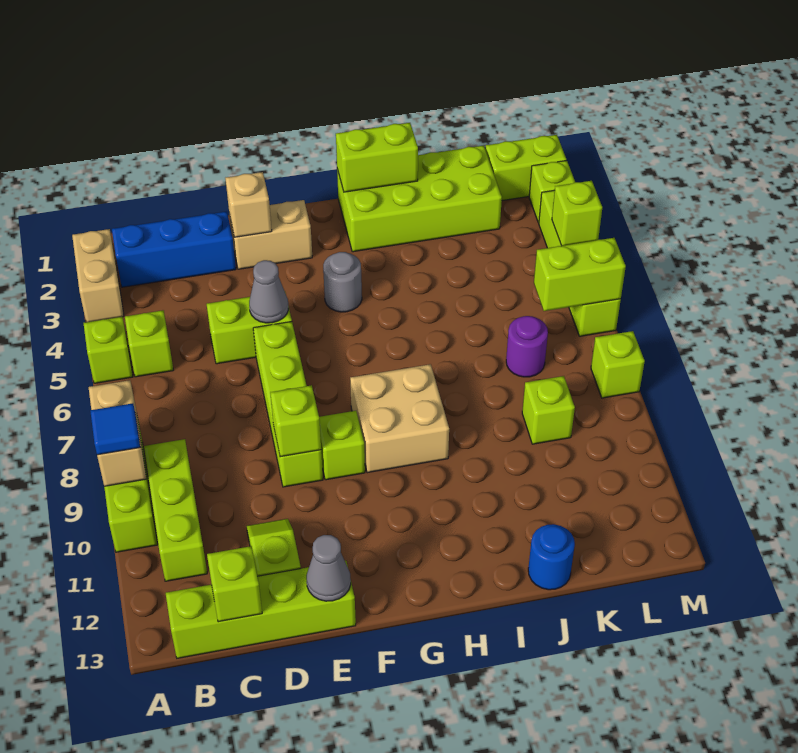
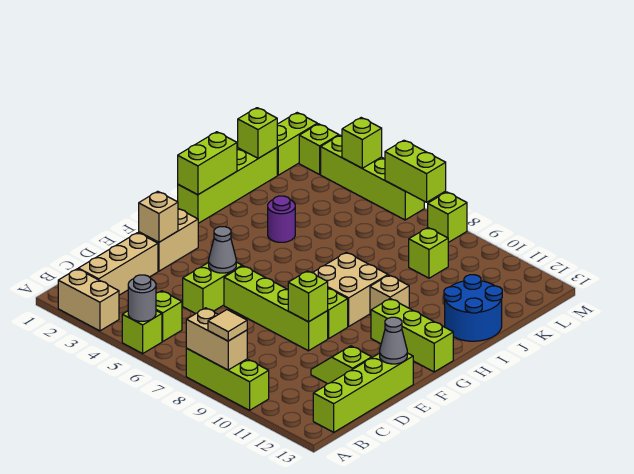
blue tile A9 level 3 -> tan tile A9 level 3
blue brick B2:D2 level 1 -> tan brick B2:D2 level 1
lime brick B9:B11 level 1 -> lime brick G11:G13 level 1
lime brick C13 level 2 -> lime brick K1 level 2
grey round brick G4 level 1 -> grey round brick A5 level 2
lime brick H1:K2 level 1 -> lime brick H1:K1 level 1
none -> tan brick H10 level 1
blue round brick J13 level 1 -> blue round brick I12:J13 level 1
purple round brick K7 level 1 -> purple round brick I4 level 1
lime brick L6:M6 level 2 -> lime brick M6:M7 level 2

